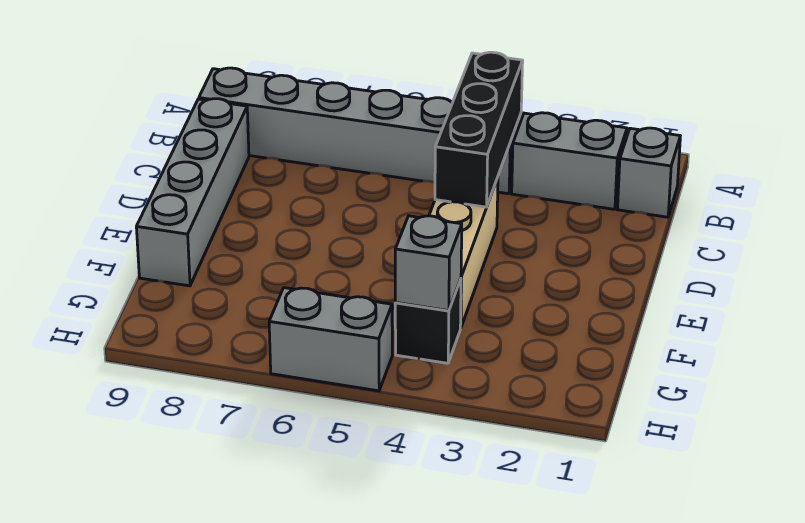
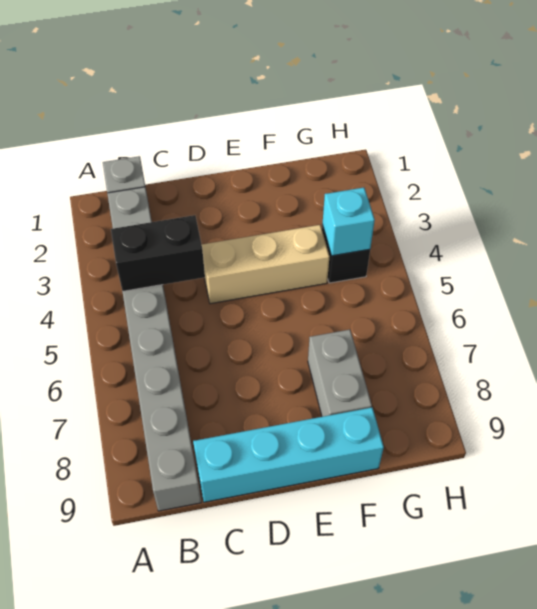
black brick B4:D4 level 2 -> black brick B4:C4 level 2
grey brick C9:F9 level 1 -> cyan brick C9:F9 level 1
grey brick G4 level 2 -> cyan brick G4 level 2
grey brick H5:H6 level 1 -> grey brick F7:F8 level 1

